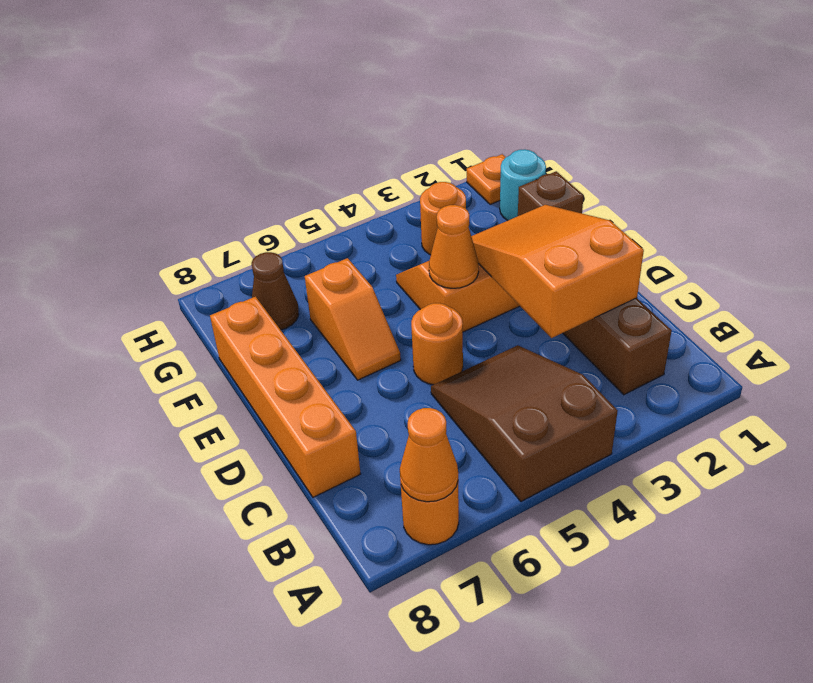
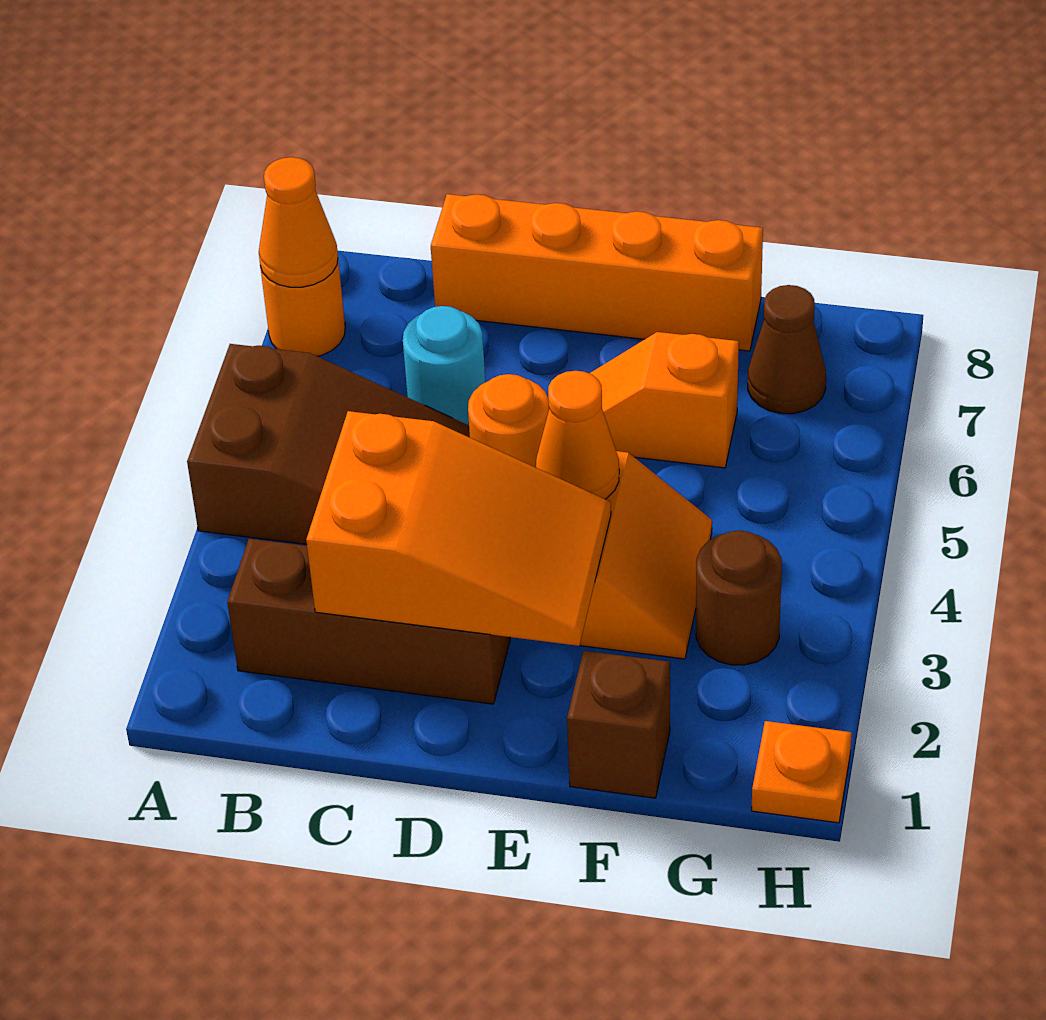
cyan round brick G1 level 1 -> cyan round brick C6 level 1
orange round brick G3 level 1 -> brown round brick G3 level 1

